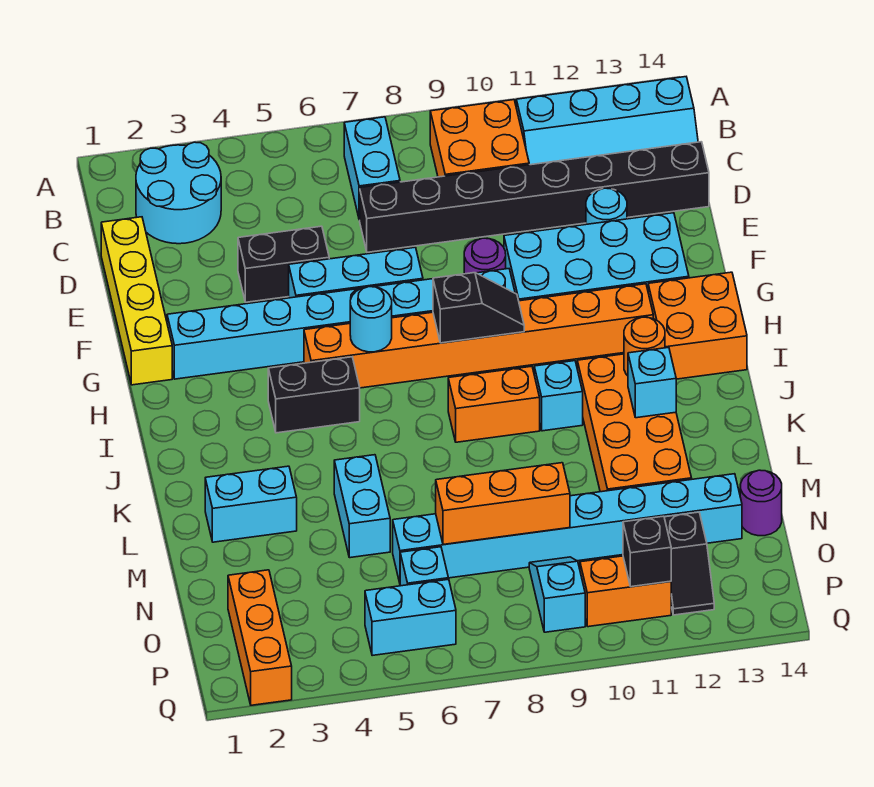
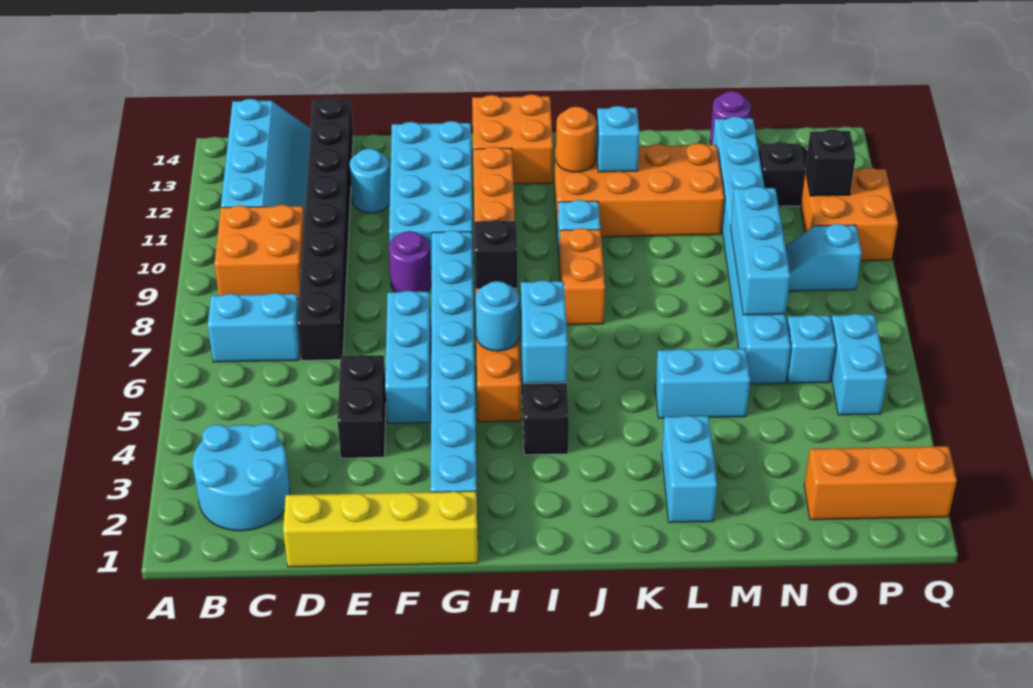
none -> cyan brick I5:I6 level 2
orange brick N7:N9 level 2 -> cyan brick N7:N9 level 2
orange brick P10:P11 level 1 -> orange brick P10:Q11 level 1

